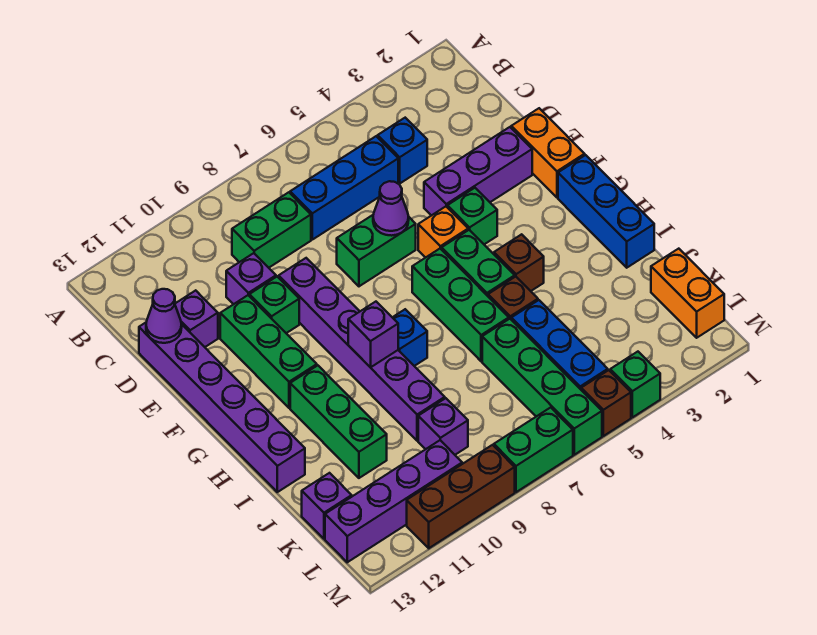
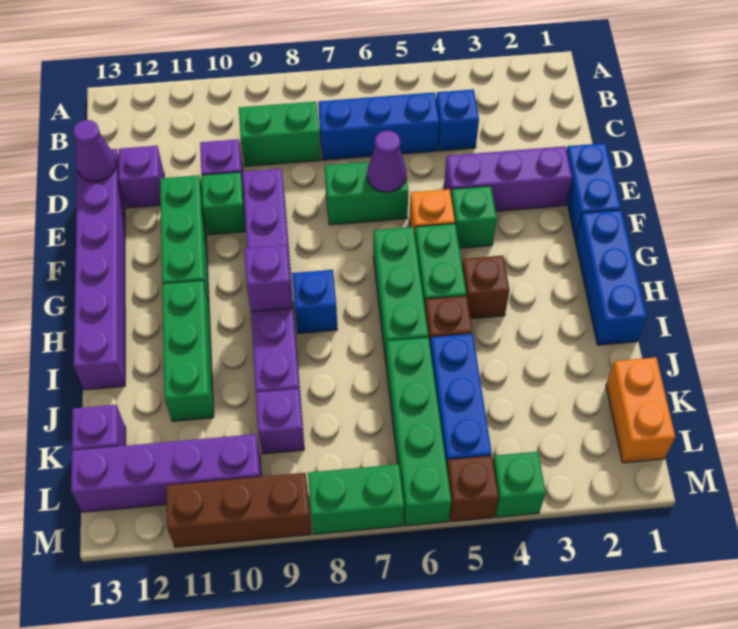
orange brick E1:F1 level 1 -> blue brick E1:F1 level 1

